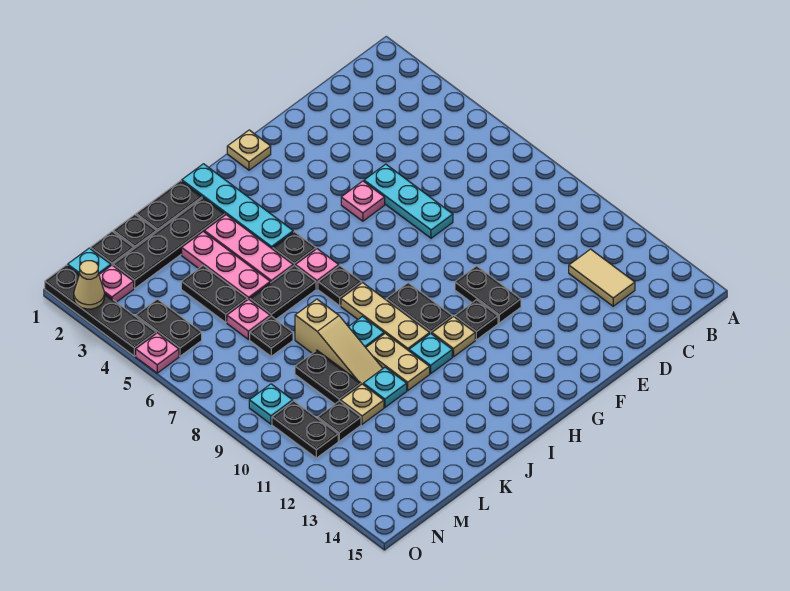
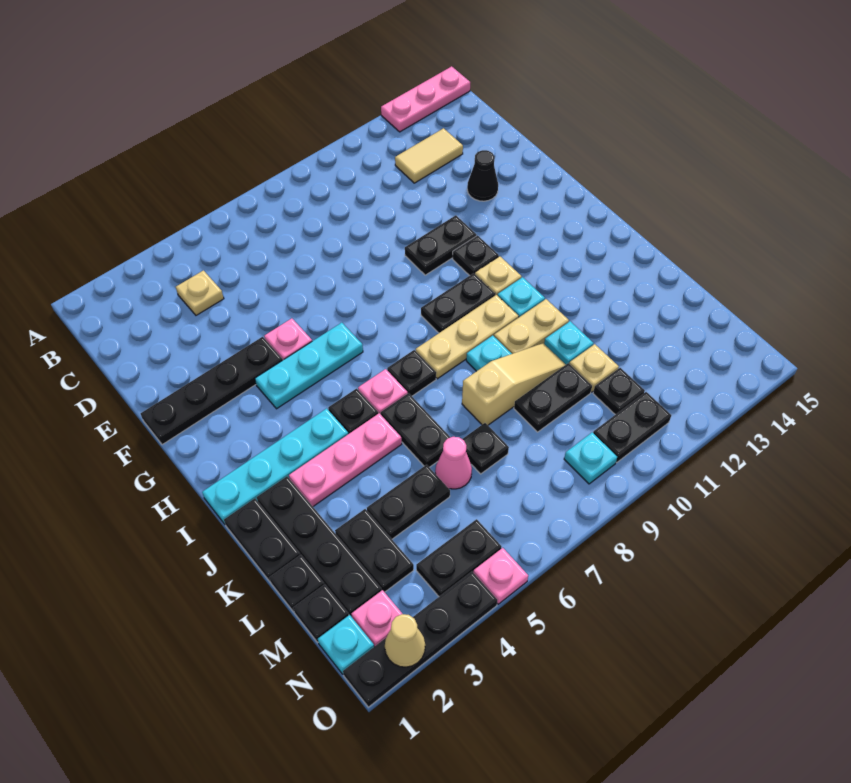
cyan plate E5:E7 level 1 -> cyan plate G4:G6 level 1
none -> black cone E13 level 1
none -> black plate F1:F4 level 1
tan plate G1 level 1 -> tan plate C4 level 1
pink plate K3:K5 level 1 -> pink plate A13:A15 level 1
none -> black plate L3:M3 level 1
pink plate L6 level 1 -> pink cone L6 level 1

